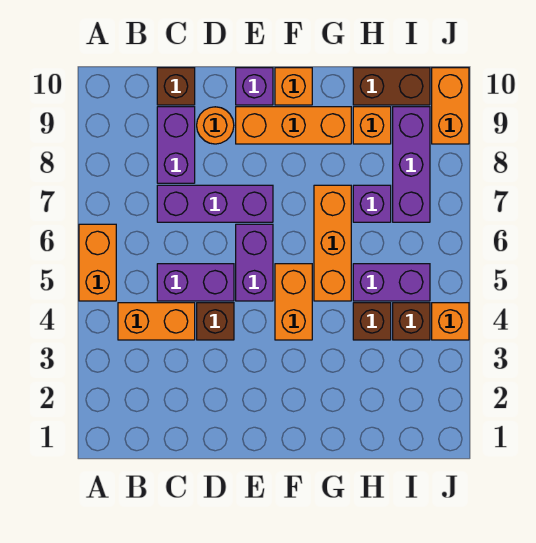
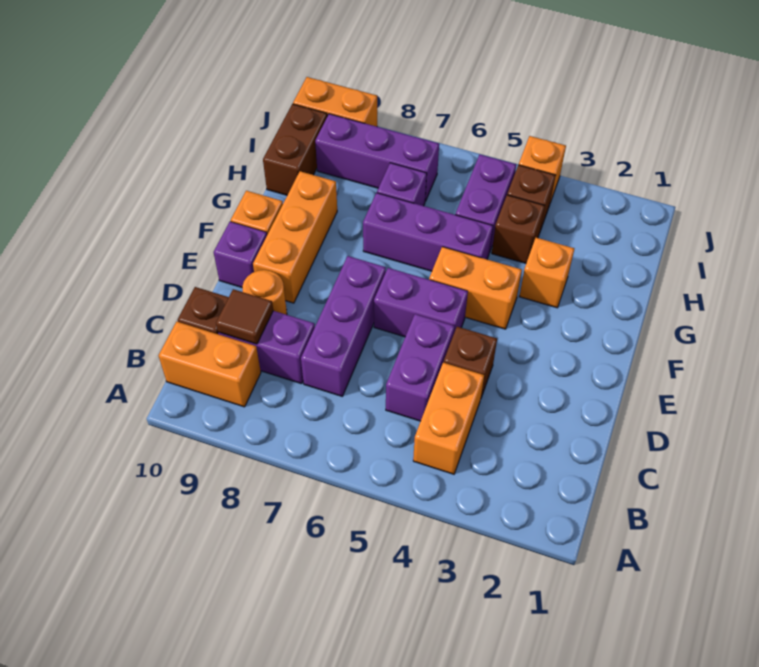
orange brick A5:A6 level 1 -> orange brick B9:B10 level 1
none -> brown tile C9 level 2
orange brick G5:G7 level 1 -> purple brick G5:G7 level 1
orange brick H9 level 1 -> orange brick G3 level 1

